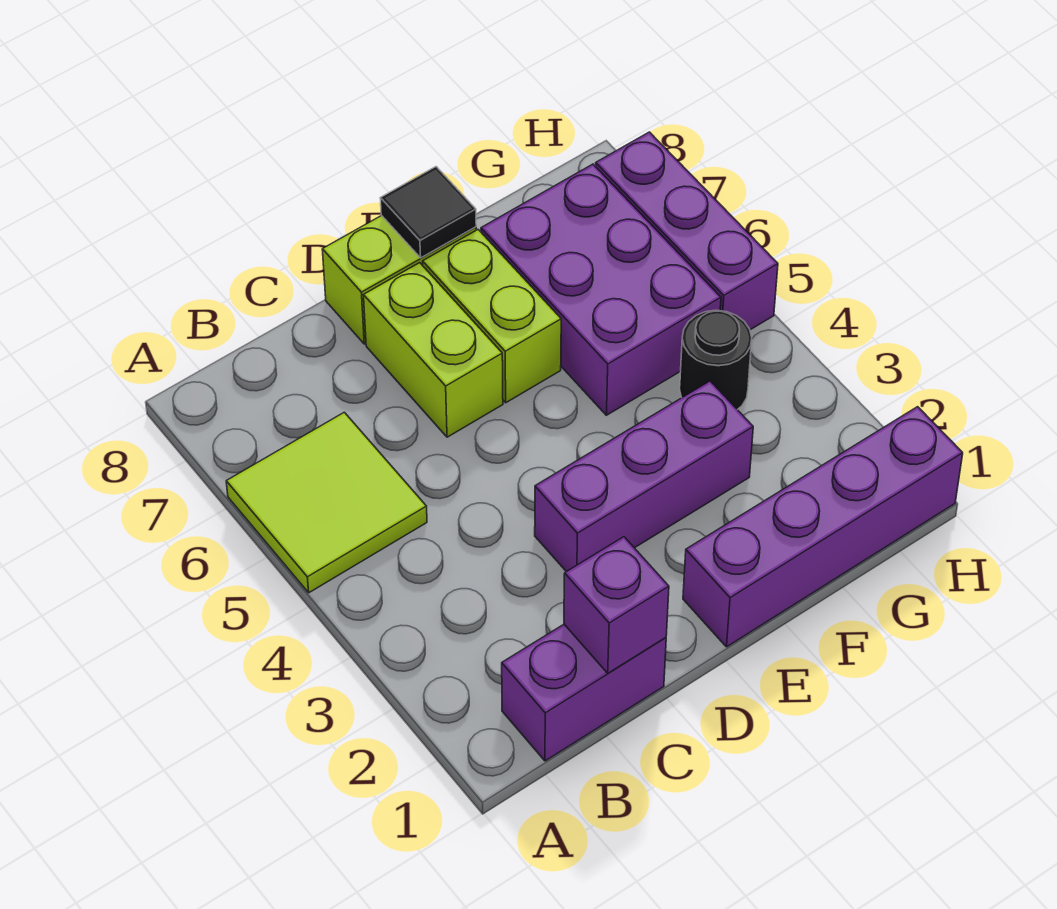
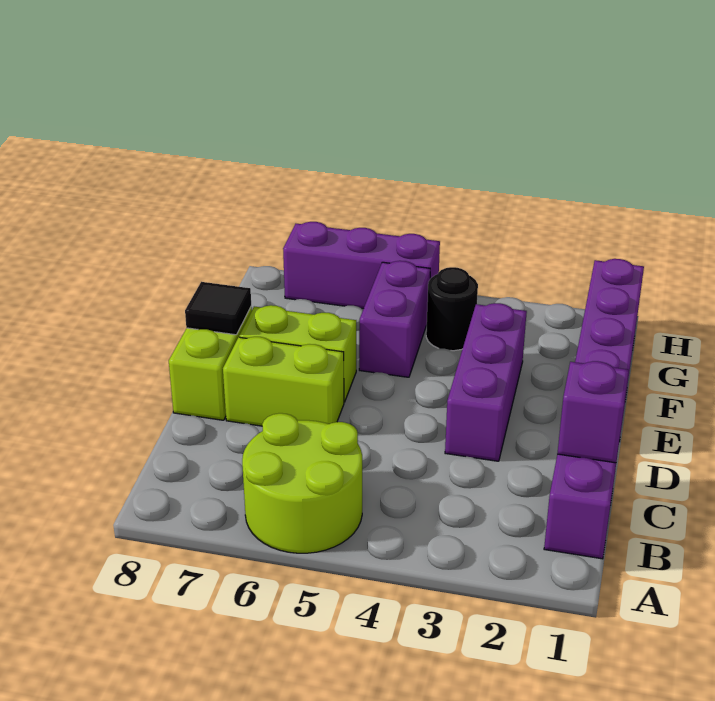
lime tile A5:B6 level 1 -> lime round brick A5:B6 level 1
purple brick F5:G7 level 1 -> purple brick F5:G5 level 1

